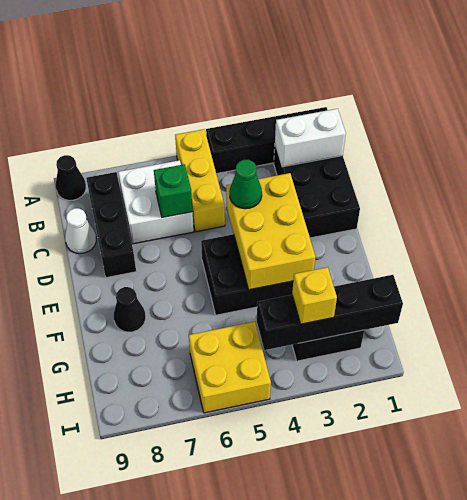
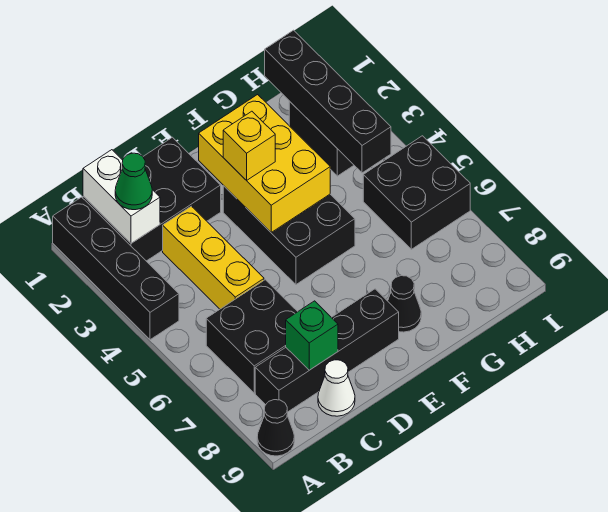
yellow brick A5:C5 level 1 -> yellow brick C3:C5 level 1
white brick B6:C7 level 1 -> black brick B6:C7 level 1
black brick B8:D8 level 1 -> black brick B8:E8 level 1
green brick C6 level 2 -> green brick C8 level 2
yellow brick D3:F4 level 2 -> yellow brick E2:F4 level 2
green cone D4 level 3 -> green cone B2 level 3
yellow brick H3 level 3 -> yellow brick E3 level 3
yellow brick H5:I6 level 1 -> black brick H5:I6 level 1

